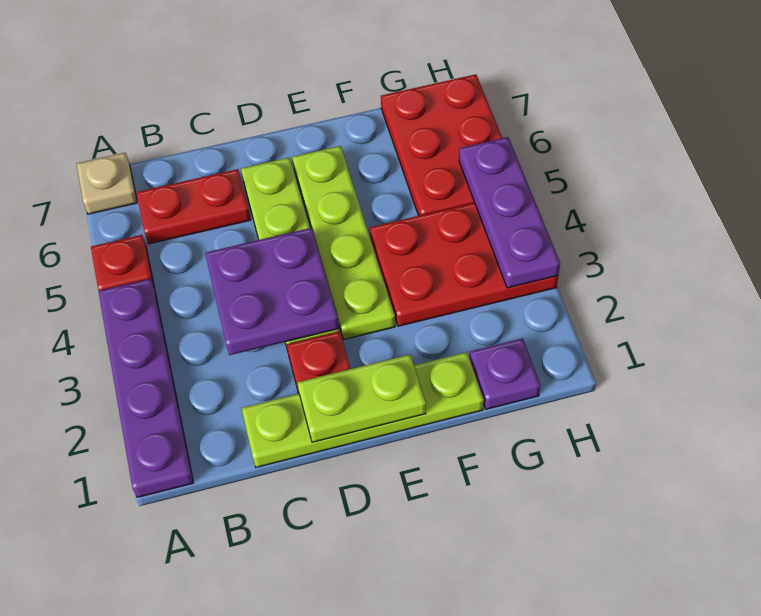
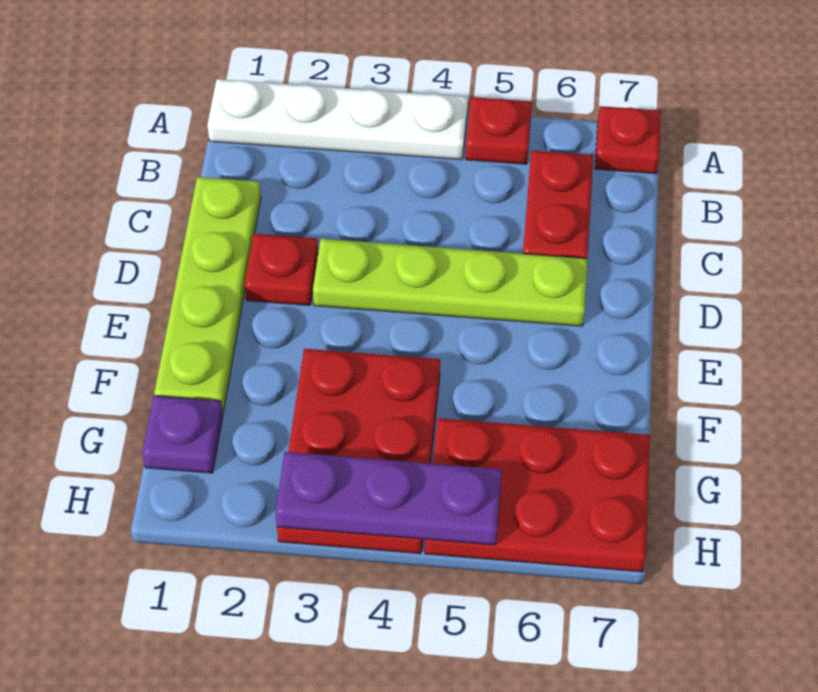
purple plate A1:A4 level 1 -> white plate A1:A4 level 1
tan plate A7 level 1 -> red plate A7 level 1
purple plate C3:D4 level 2 -> none
lime plate D1:E1 level 2 -> none
lime plate E3:E6 level 1 -> none

